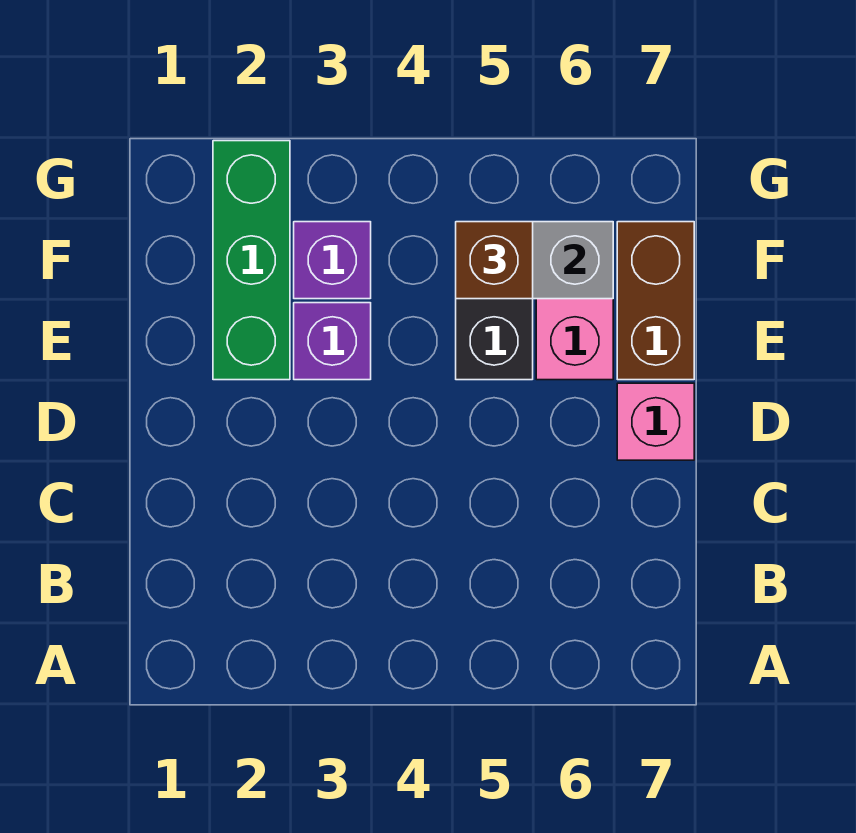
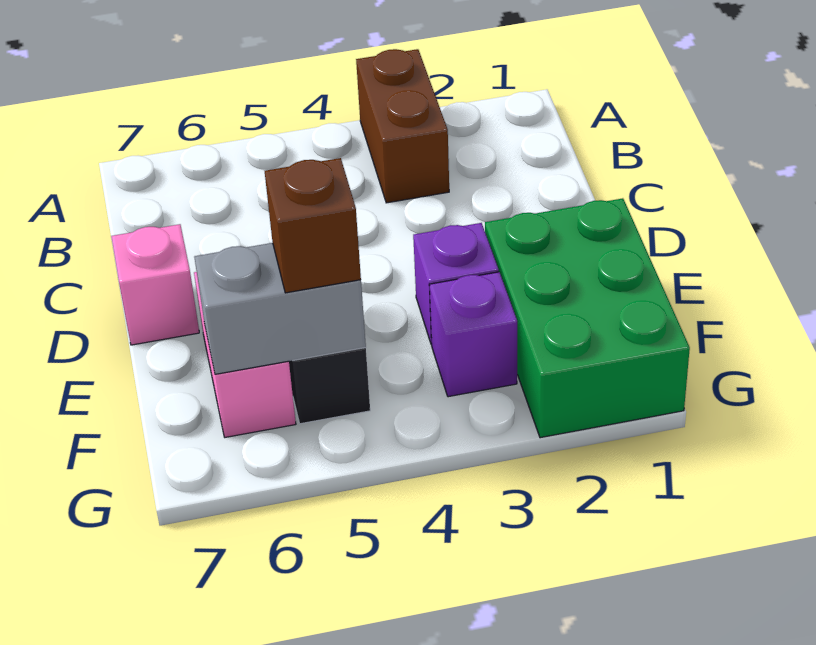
green brick E2:G2 level 1 -> green brick E1:G2 level 1
brown brick E7:F7 level 1 -> brown brick A3:B3 level 1

